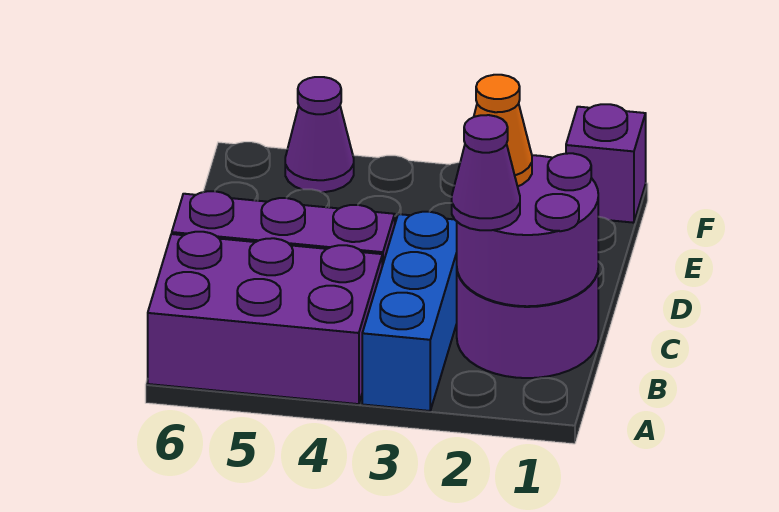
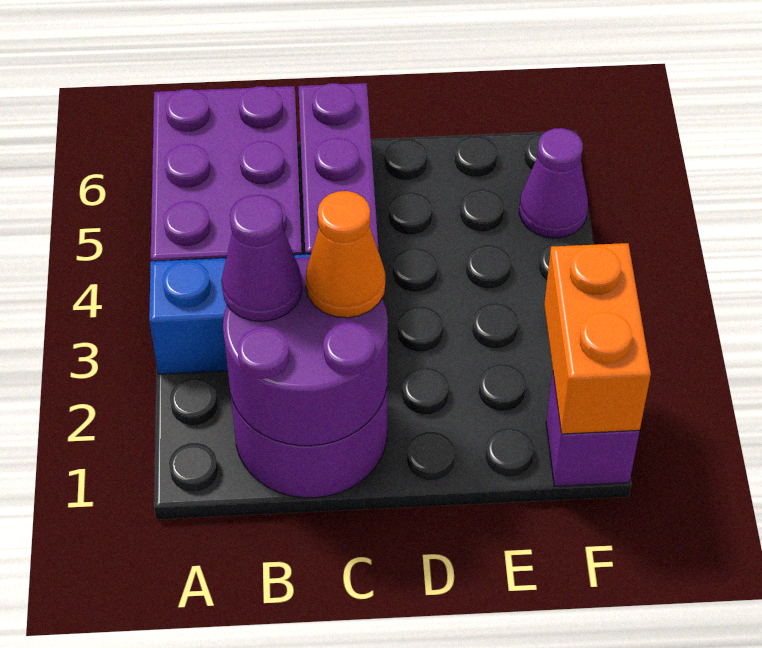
none -> orange brick F1:F2 level 2

